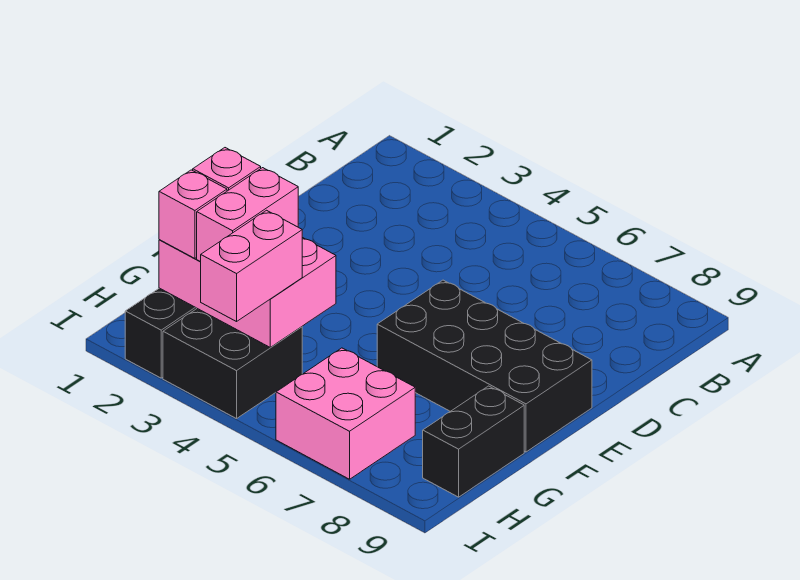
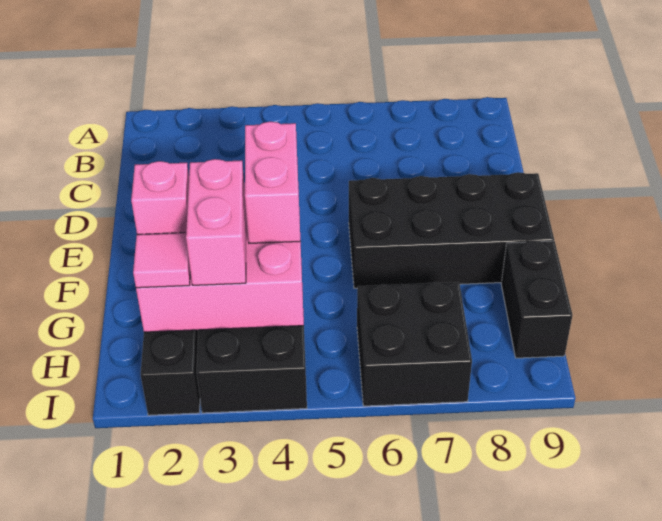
pink brick H2 level 3 -> pink tile H2 level 3
pink brick H4:I4 level 3 -> pink brick F4:G4 level 3
pink brick H6:I7 level 1 -> black brick H6:I7 level 1

